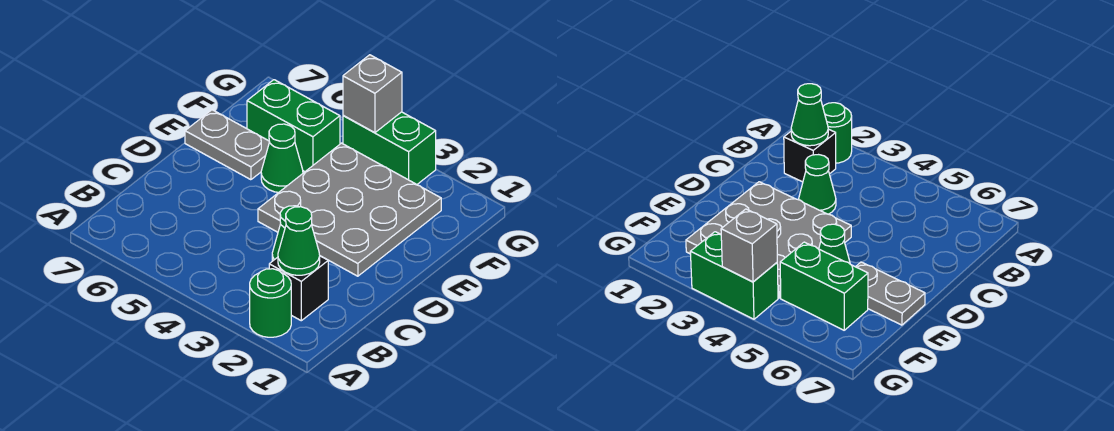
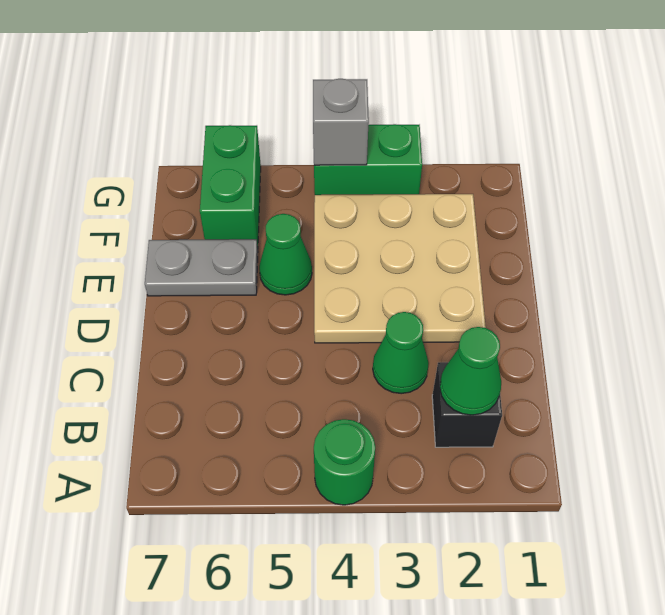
green round brick A2 level 1 -> green round brick A4 level 1
grey plate D2:F4 level 1 -> tan plate D2:F4 level 1
green brick F5:F6 level 1 -> green brick F6:G6 level 1

